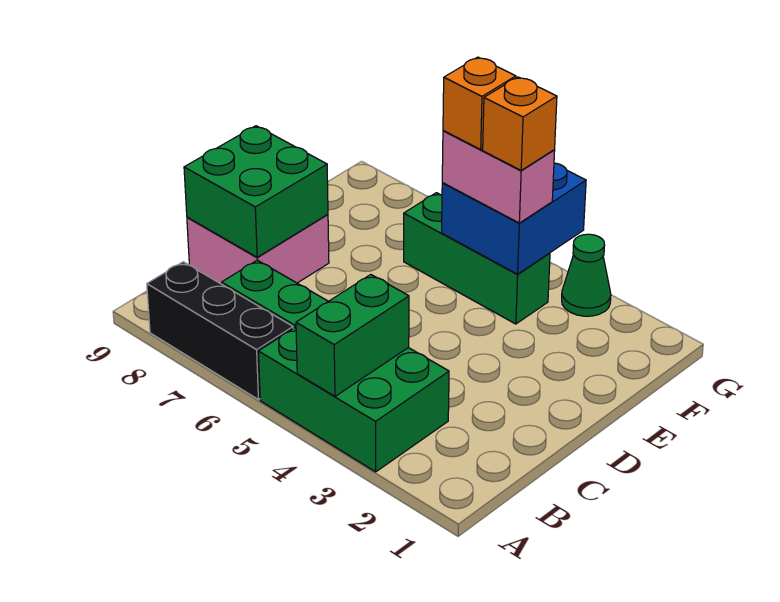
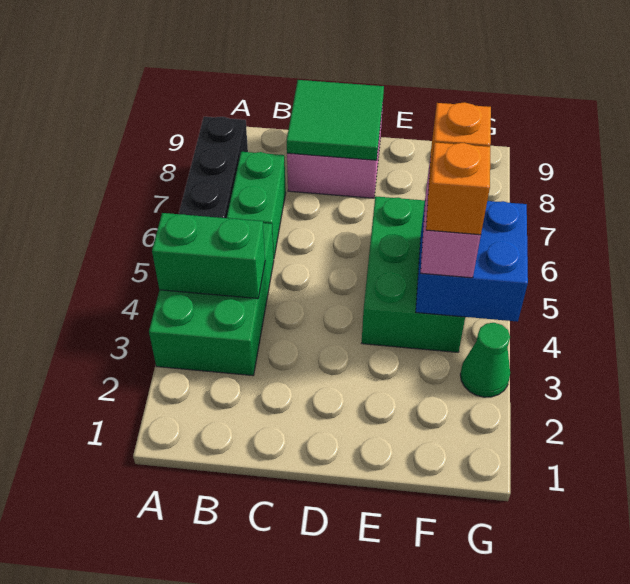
green brick C8:D9 level 2 -> green tile C8:D9 level 2
green brick F4:F6 level 1 -> green brick E4:F6 level 1

